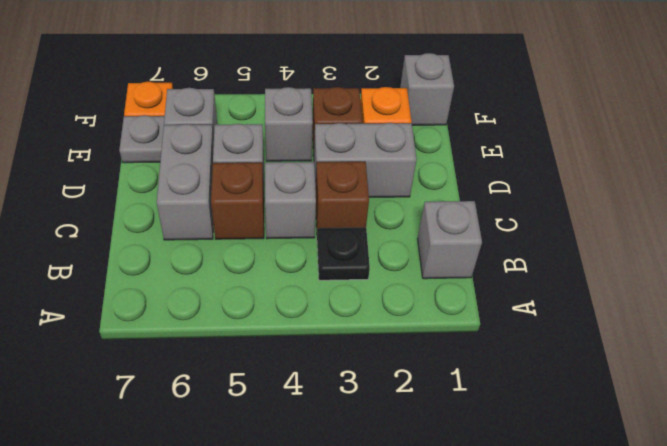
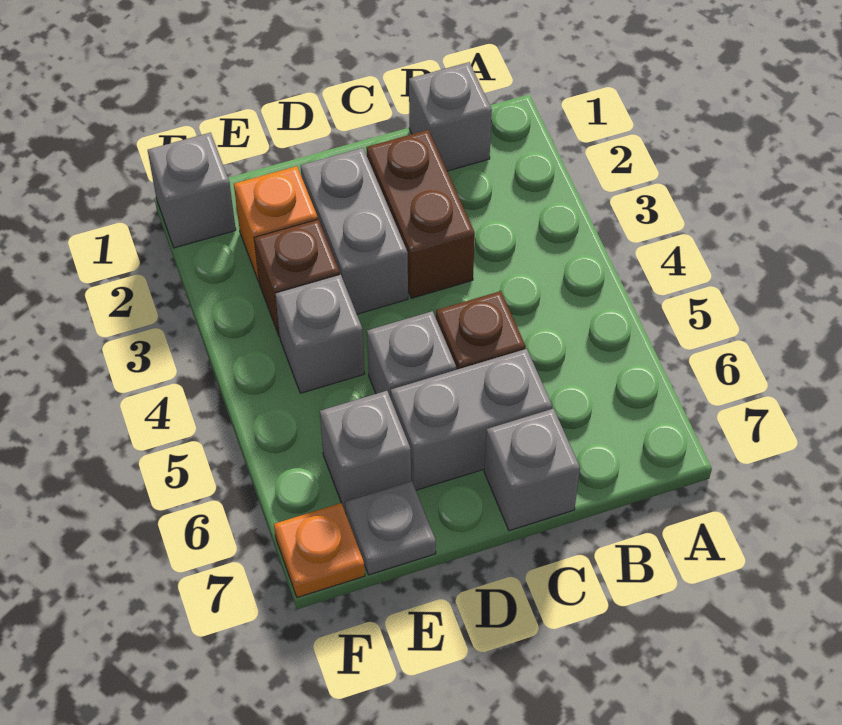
black plate B3 level 1 -> none
brown brick C3 level 1 -> brown brick C2:C3 level 1
grey brick C4 level 1 -> grey brick C7 level 1

